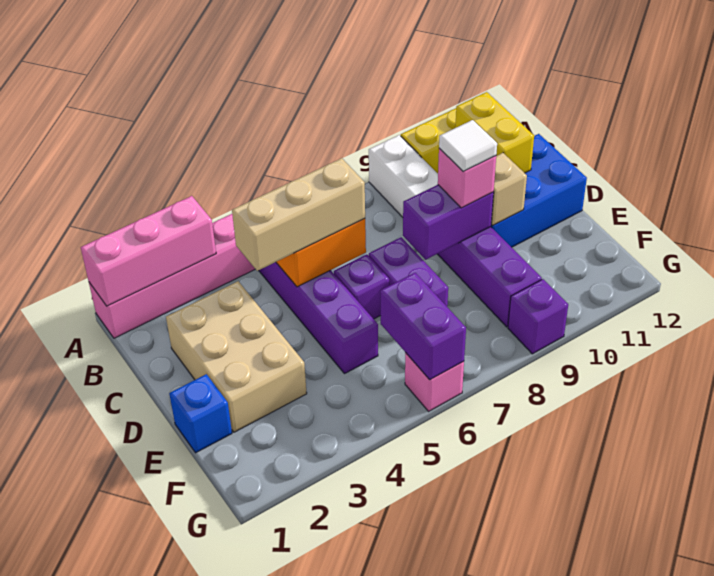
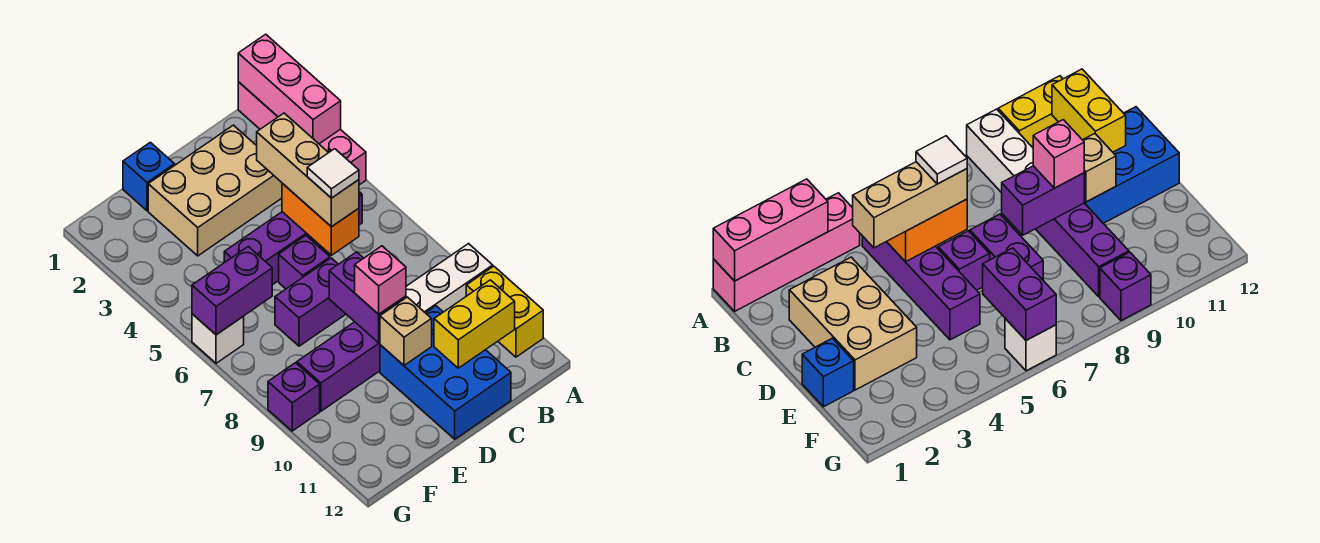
white tile D9 level 4 -> white tile C6 level 4
pink brick G6 level 1 -> white brick G6 level 1

